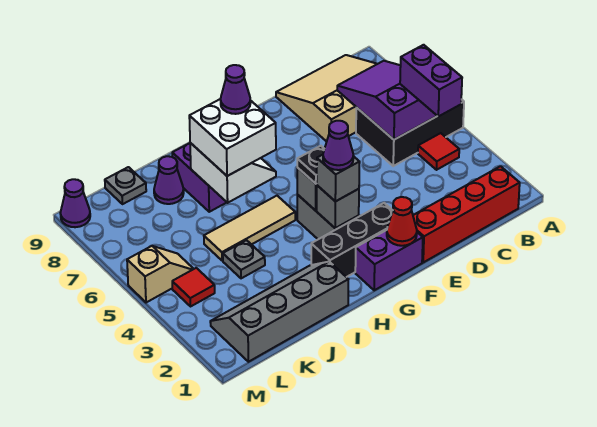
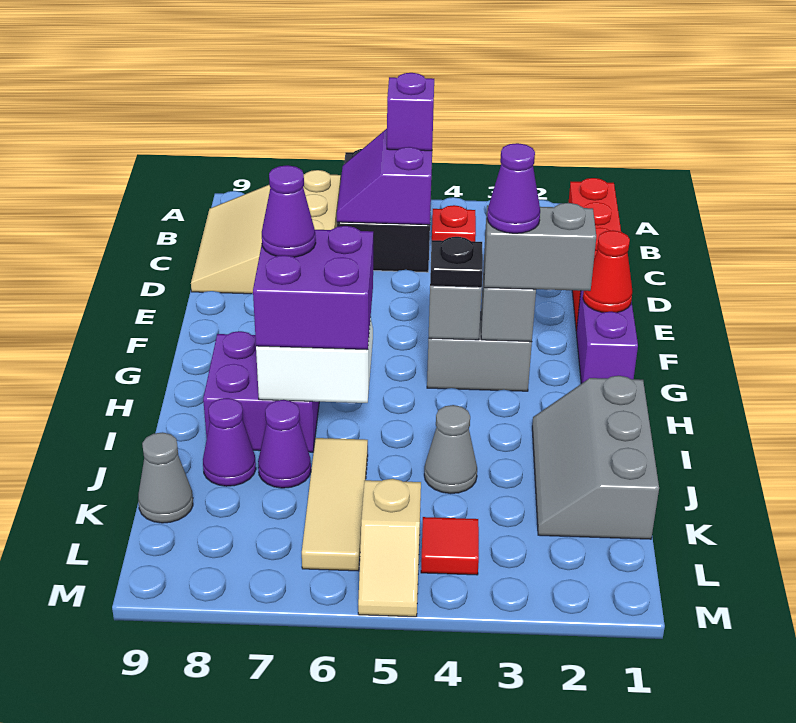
red tile B4 level 1 -> red plate B4 level 1
purple brick B4:B5 level 3 -> purple brick B5 level 3
purple slope B5:C7 level 2 top 5 -> purple slope B5:C6 level 2 top 5
black brick F2:H2 level 1 -> none
grey brick G3 level 3 -> grey brick G2:G3 level 3
tan tile H5:J5 level 1 -> tan tile J6:L6 level 1
white brick H6:I7 level 3 -> purple brick H6:I7 level 3
grey slope I1:L2 level 1 top 1 -> grey slope I1:K2 level 1 top 1
grey plate J4 level 1 -> grey cone J4 level 1
grey plate K9 level 1 -> grey cone K9 level 1
tan slope L5:M5 level 1 top M -> tan slope L5:M5 level 1 top L
purple cone M9 level 1 -> purple cone J7 level 1

